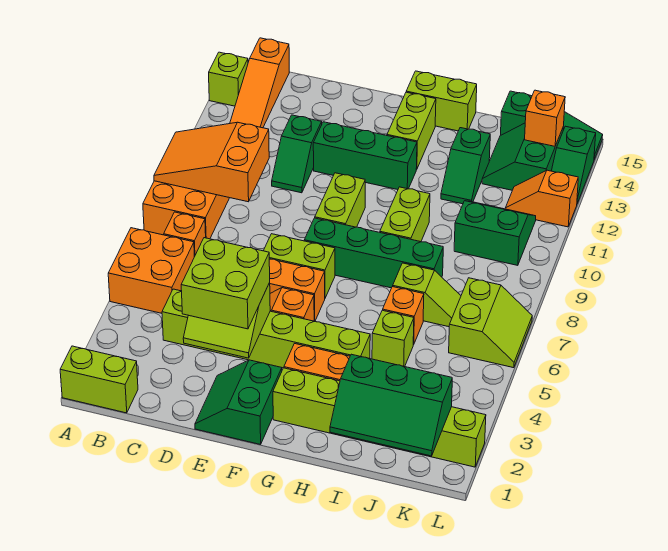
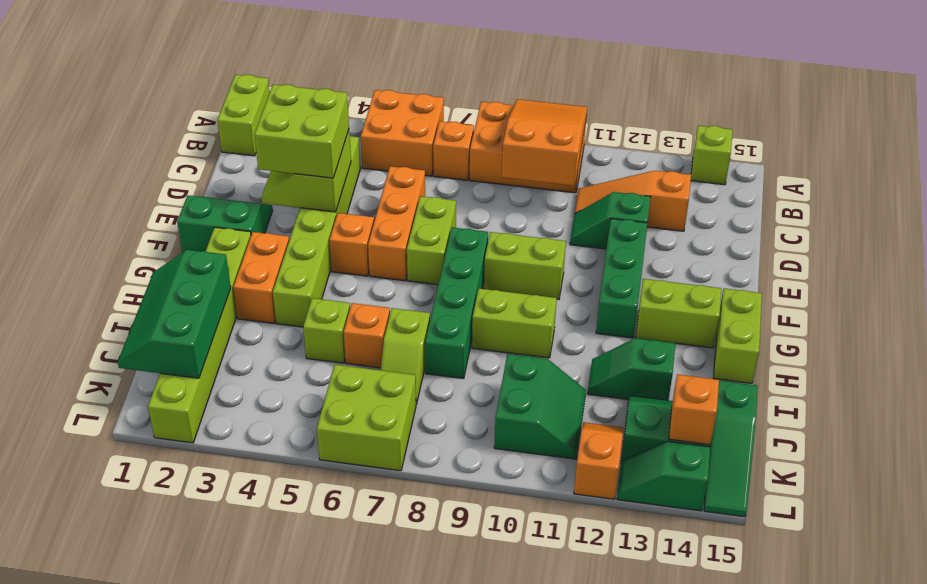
orange slope B13:B15 level 1 top 15 -> orange slope C11:C13 level 1 top 13
lime slope K6:L7 level 1 top K -> lime brick K6:L7 level 1

